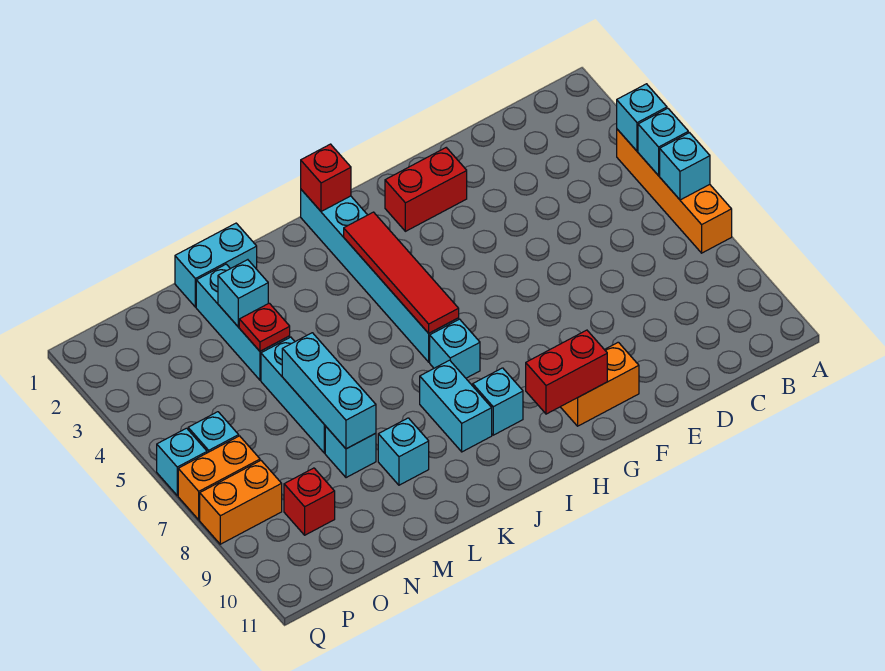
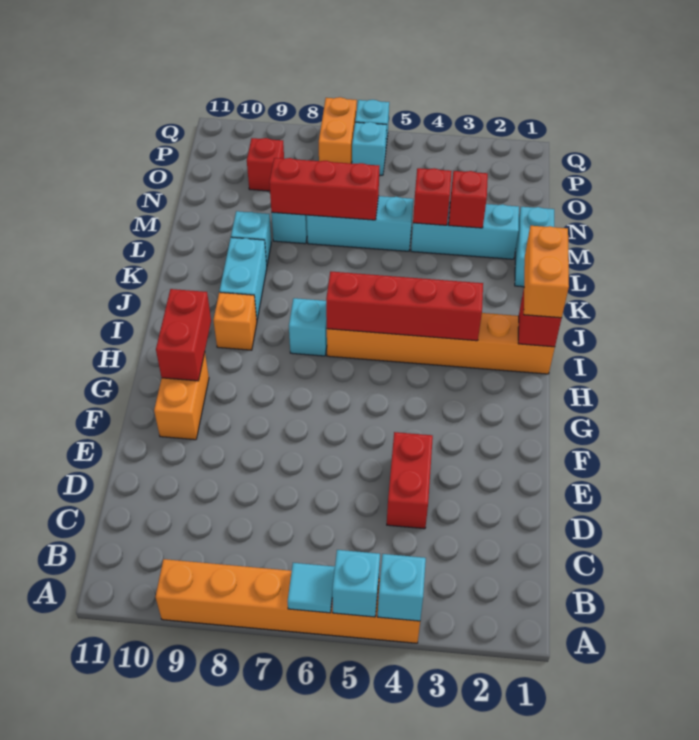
orange brick A4:A7 level 1 -> orange brick A4:A9 level 1
cyan brick A6 level 2 -> cyan tile A6 level 2
red brick F2:G2 level 1 -> red brick D4:E4 level 1
cyan brick I1:I6 level 1 -> orange brick I1:I6 level 1
red tile I3:I6 level 2 -> red brick I3:I6 level 2
cyan brick I9 level 1 -> orange brick I9 level 1
cyan brick J8:J9 level 1 -> cyan brick J9:K9 level 1
cyan brick M3 level 2 -> red brick M3 level 2
red plate M4 level 2 -> red brick M4 level 2
cyan brick M6:M8 level 2 -> red brick M6:M8 level 2
orange brick P8:Q8 level 1 -> orange brick I1:J1 level 3

